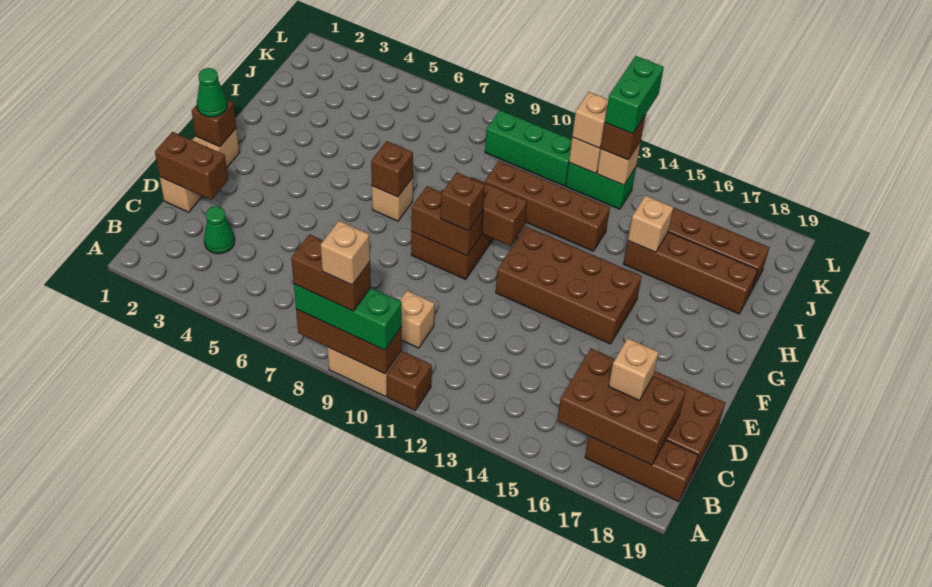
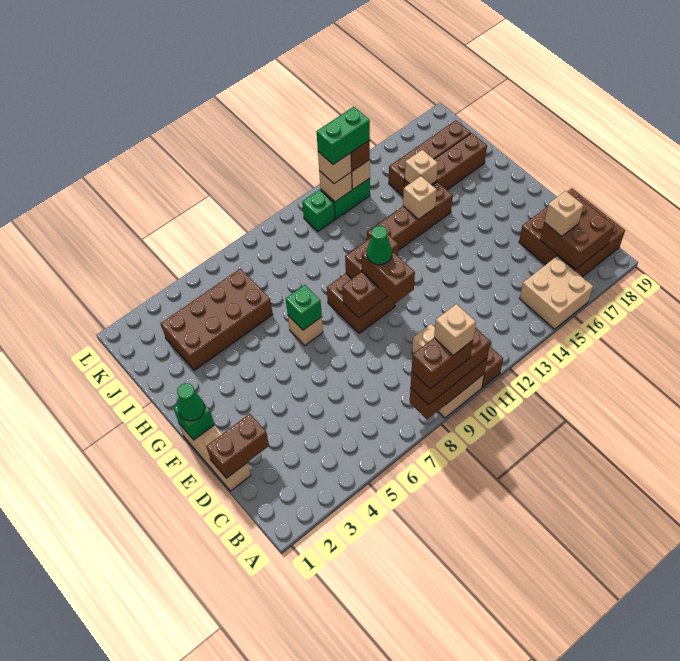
green brick A8:A10 level 3 -> brown brick A8:A10 level 3
none -> tan brick A15:B16 level 1
brown brick B16:C18 level 2 -> brown brick B17:C18 level 2
green cone C3 level 1 -> green cone F10 level 4
brown brick F1 level 2 -> green brick F1 level 2
brown brick F10 level 3 -> brown brick E10:F10 level 3
brown brick F12:G15 level 1 -> brown brick I3:J6 level 1
brown brick G7 level 2 -> green brick G7 level 2
none -> tan brick H14 level 2
brown brick I10:I13 level 1 -> brown brick H12:H15 level 1
green brick K9:K11 level 1 -> green brick K11 level 1
green brick K13:L13 level 4 -> green brick K12:K13 level 4

